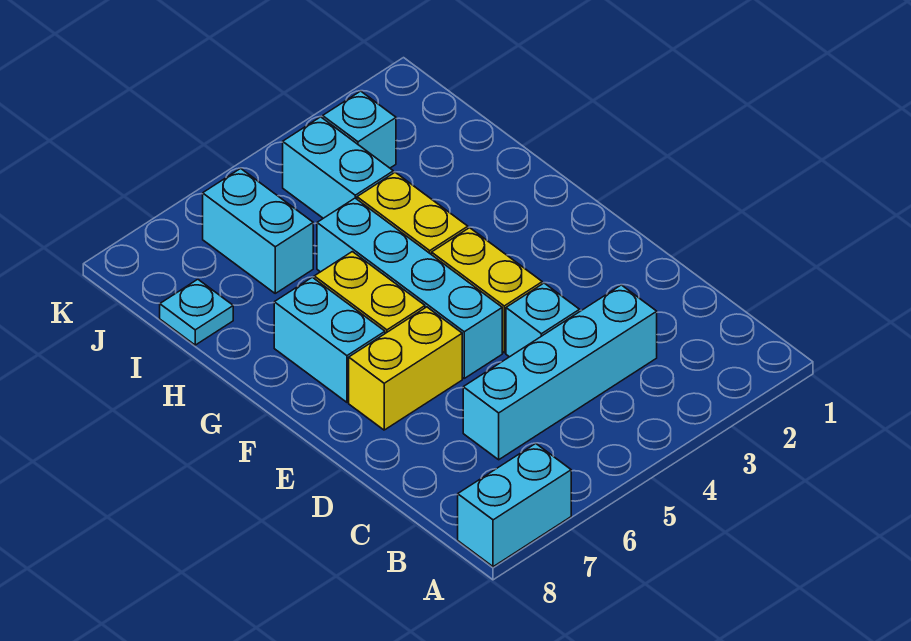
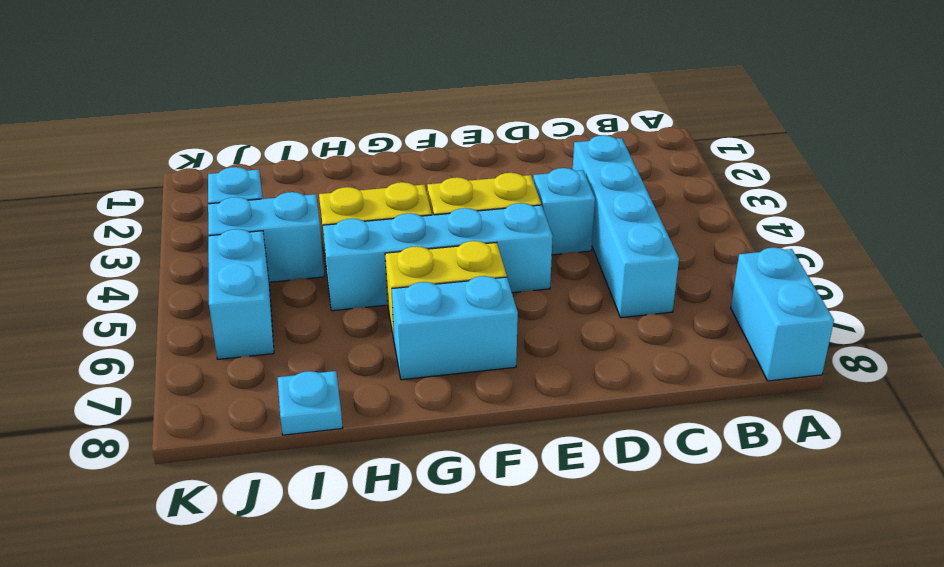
yellow brick E6:E7 level 1 -> none
cyan brick I6:J6 level 1 -> cyan brick J5:J6 level 1

